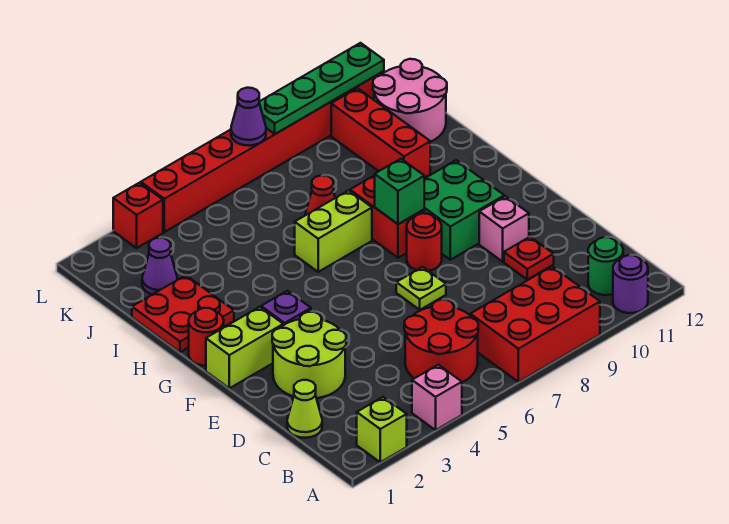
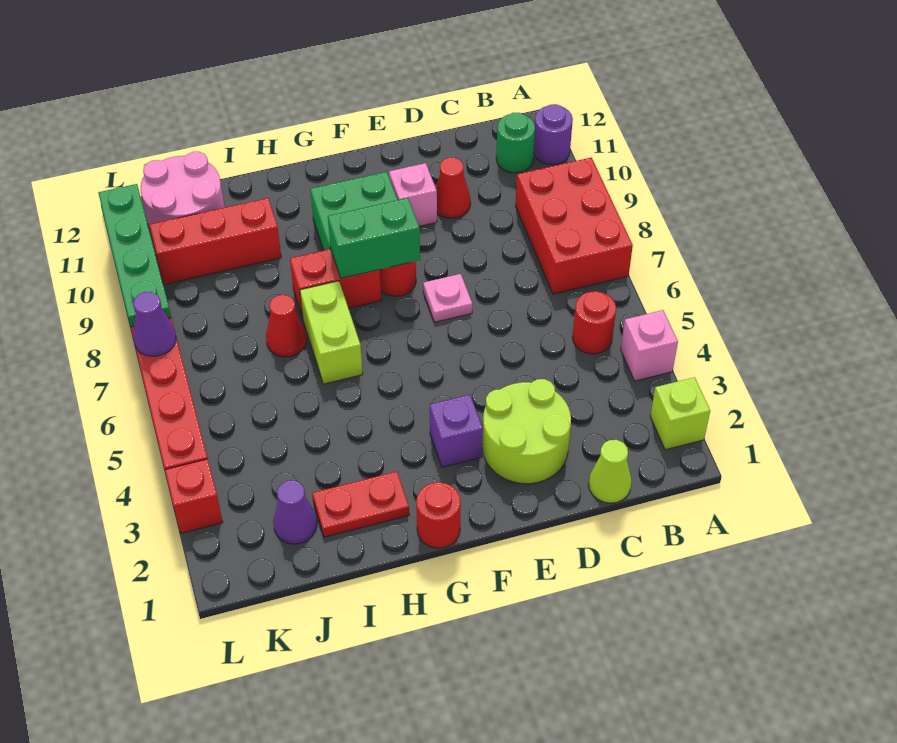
red round brick B5:C6 level 1 -> red round brick B5 level 1
red plate D10 level 1 -> red cone D10 level 1
lime plate E7 level 1 -> pink plate E7 level 1
lime brick F1:F2 level 1 -> none
green brick G8 level 2 -> green brick F8:G8 level 2
red plate H1:I2 level 1 -> red plate H2:I2 level 1

